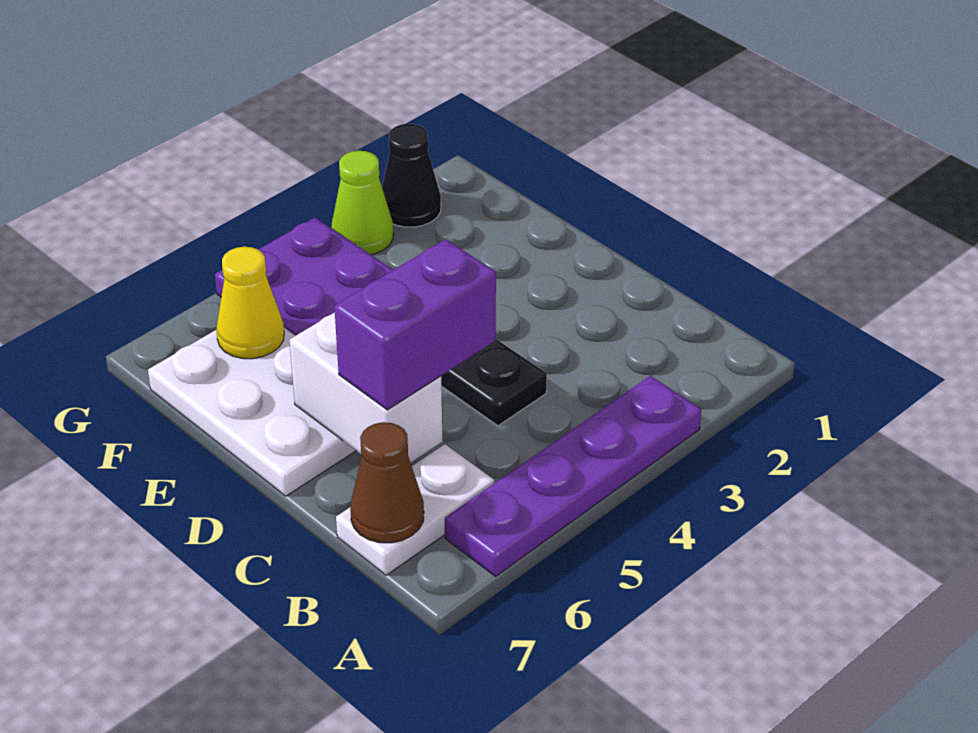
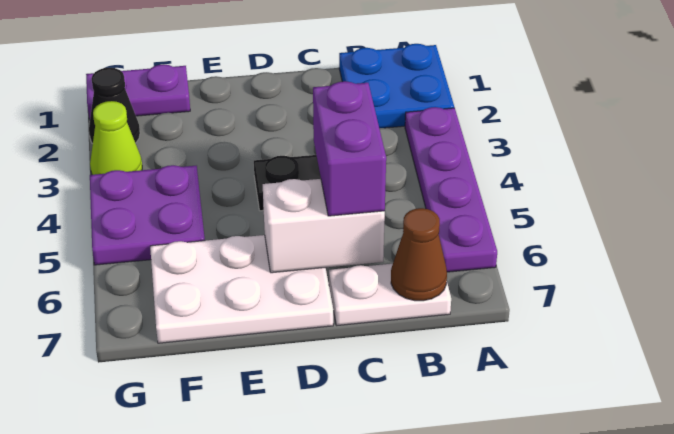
none -> blue plate A1:B2 level 1
white plate B6:B7 level 1 -> white plate B7:C7 level 1
none -> purple plate F1:G1 level 1
yellow cone F6 level 2 -> none

